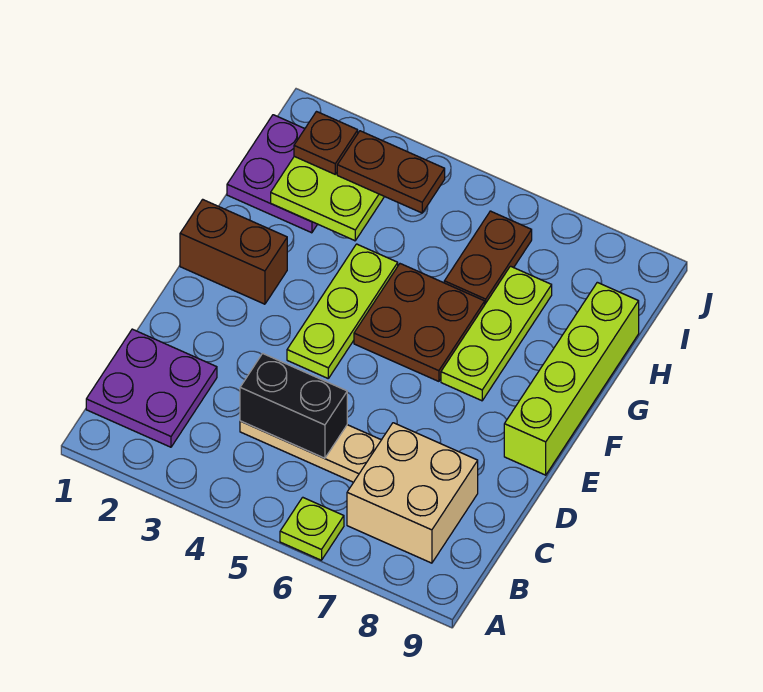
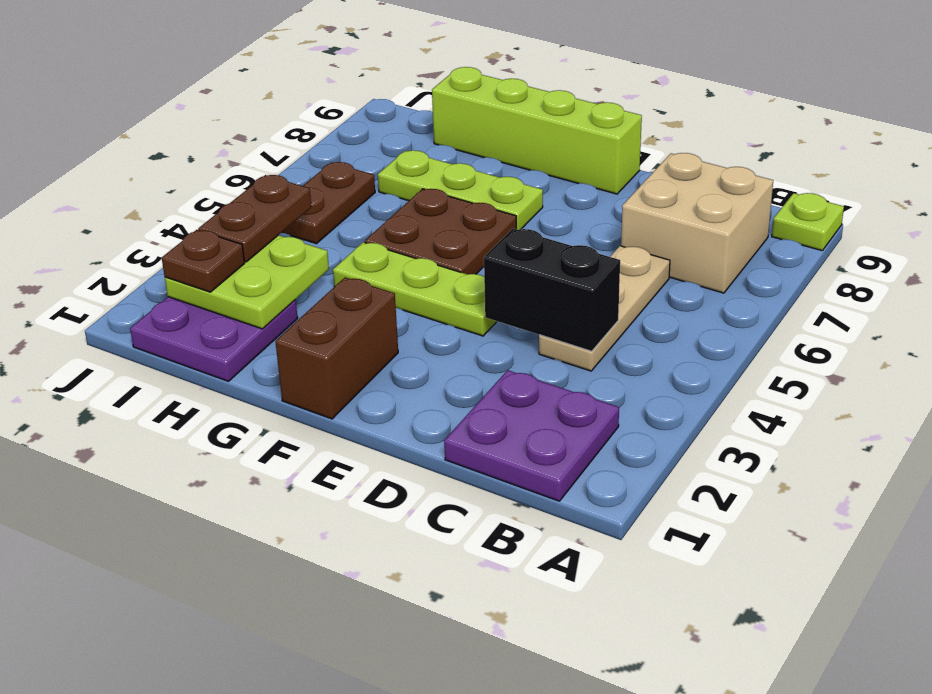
lime plate A6 level 1 -> lime plate A9 level 1
black brick C4:C5 level 2 -> black brick C4:D4 level 2
brown plate H6:I6 level 1 -> brown plate I5:I6 level 1

